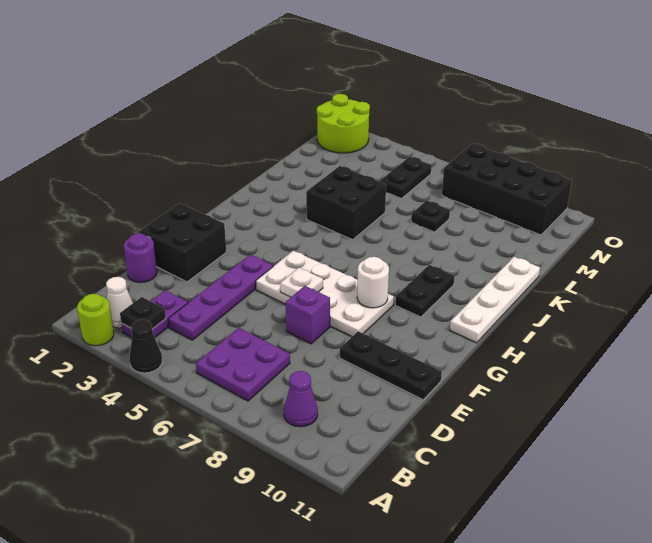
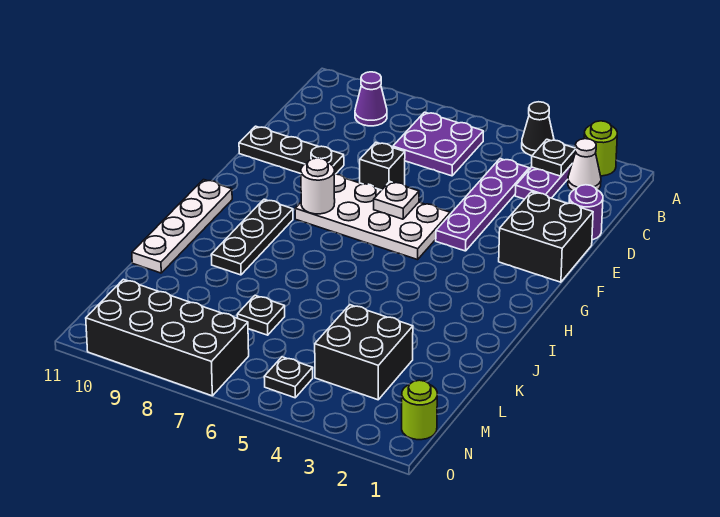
purple brick E7 level 1 -> black brick E7 level 1
black plate H9:I9 level 1 -> black plate H9:J9 level 1
black brick J4:K5 level 1 -> black brick L3:M4 level 1
black plate M5:N5 level 1 -> black plate N5 level 1
lime round brick N1:O2 level 1 -> lime round brick N1 level 1

